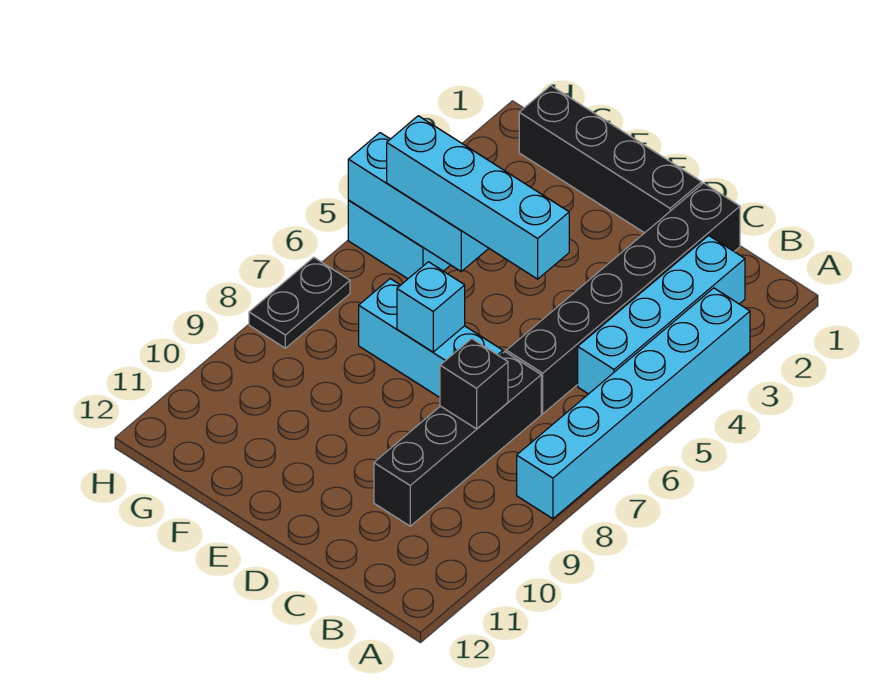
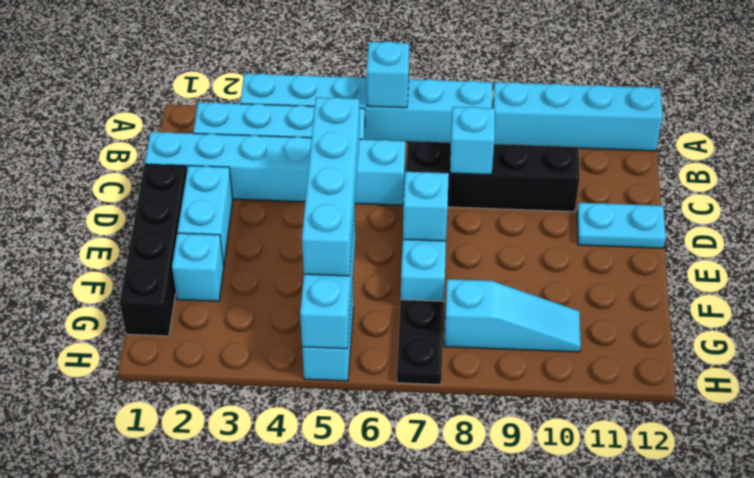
none -> cyan brick A6 level 2
none -> cyan brick A9:A12 level 1
black brick C1:C6 level 1 -> cyan brick C1:C6 level 1
black brick C8 level 2 -> cyan brick C8 level 2
none -> cyan brick D2:E2 level 1
none -> cyan plate D11:D12 level 1
none -> cyan brick F2 level 1
none -> cyan slope G8:G10 level 1 top 8
black plate H7:H8 level 1 -> black plate G7:H7 level 1

